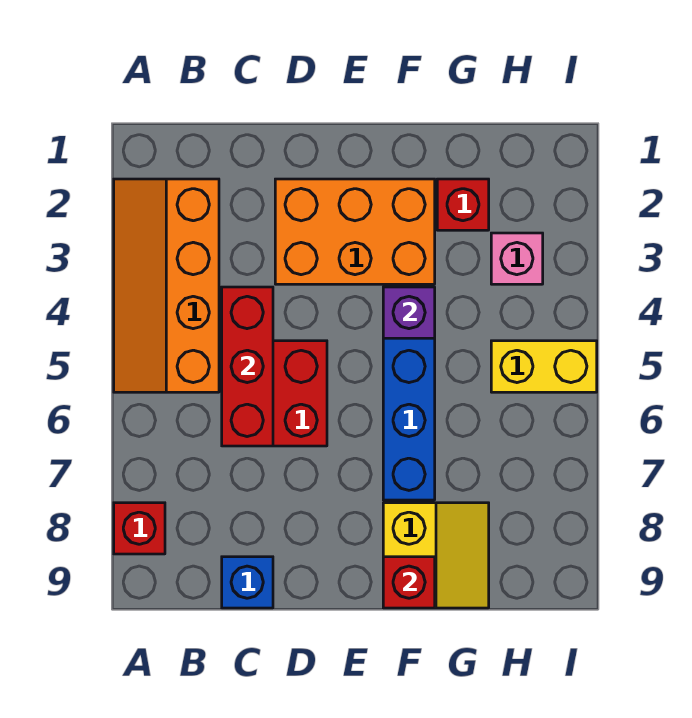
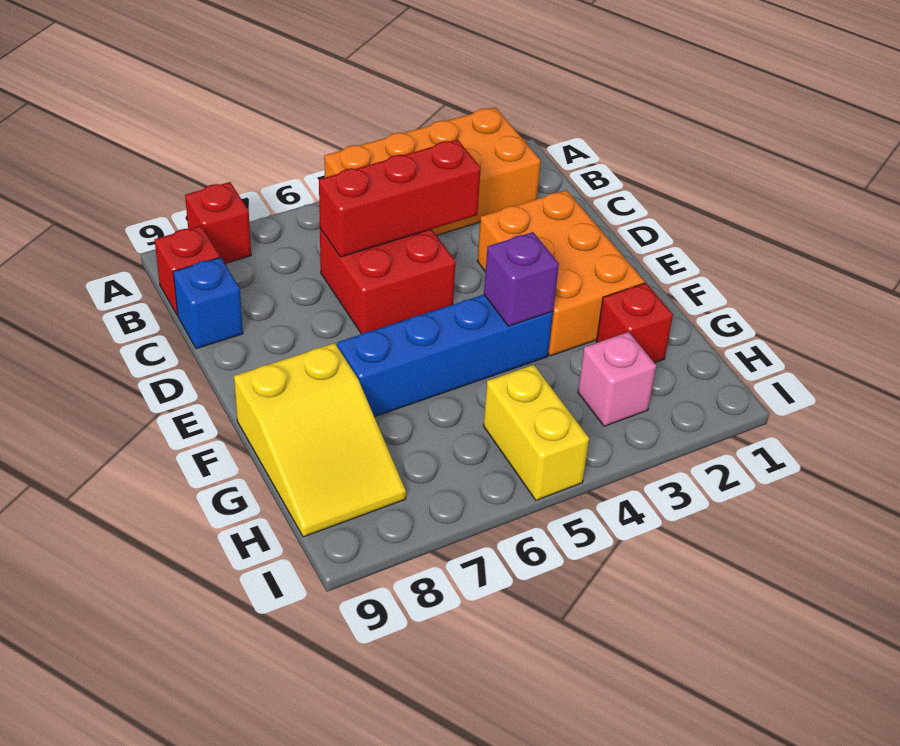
orange slope A2:B5 level 1 top B -> orange brick A2:B5 level 1
yellow slope F8:G9 level 1 top F -> yellow slope F8:H9 level 1 top F
red brick F9 level 2 -> red brick B9 level 1

